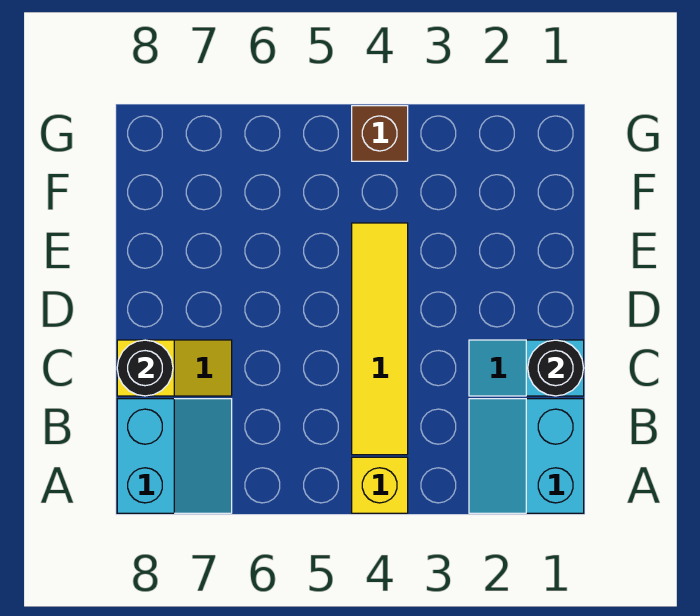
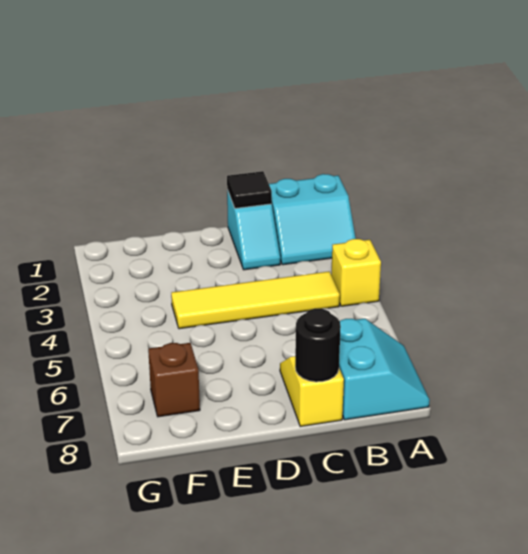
cyan slope A7:B8 level 1 top 8 -> cyan slope A7:B8 level 1 top B
black round brick C1 level 2 -> black tile C1 level 2
brown brick G4 level 1 -> brown brick F7 level 1

